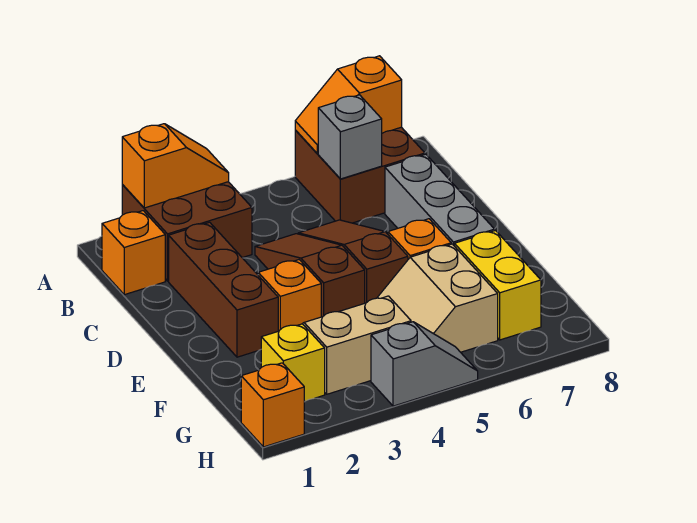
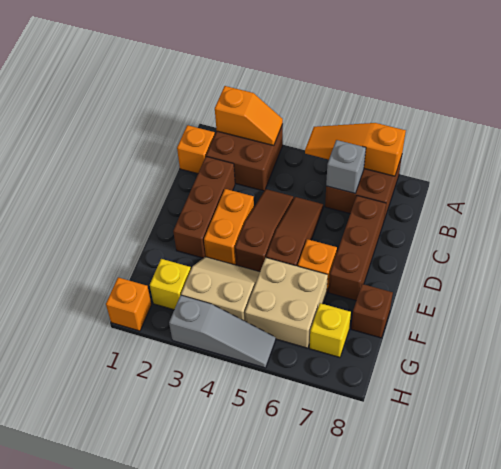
orange slope A6:A7 level 2 top 7 -> orange slope A5:A7 level 2 top 7
grey brick C7:E7 level 1 -> brown brick C7:E7 level 1
orange brick E3 level 1 -> orange brick D3:E3 level 1
tan slope F5:G6 level 1 top 6 -> tan brick F5:G6 level 1
yellow brick F7:G7 level 1 -> yellow brick G7 level 1
none -> brown brick F8 level 1
grey slope H4:H5 level 1 top 4 -> grey slope H3:H5 level 1 top 3

